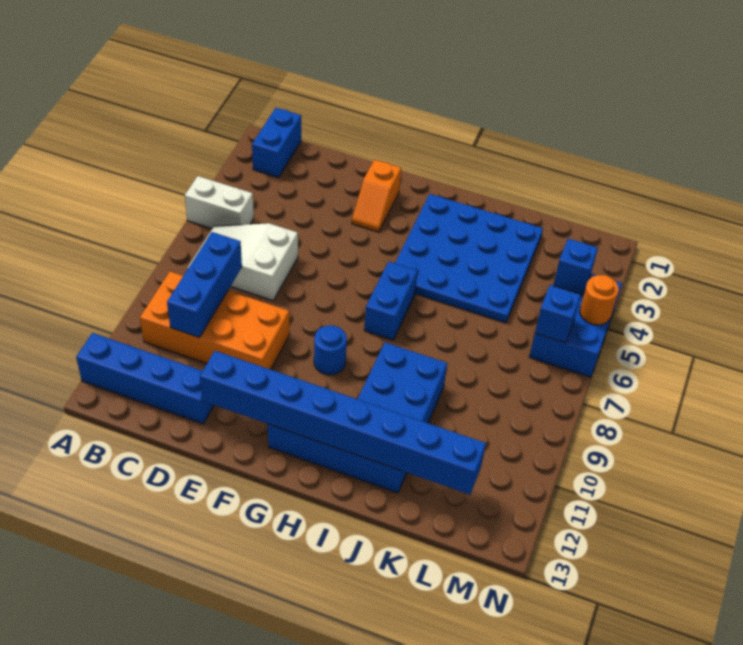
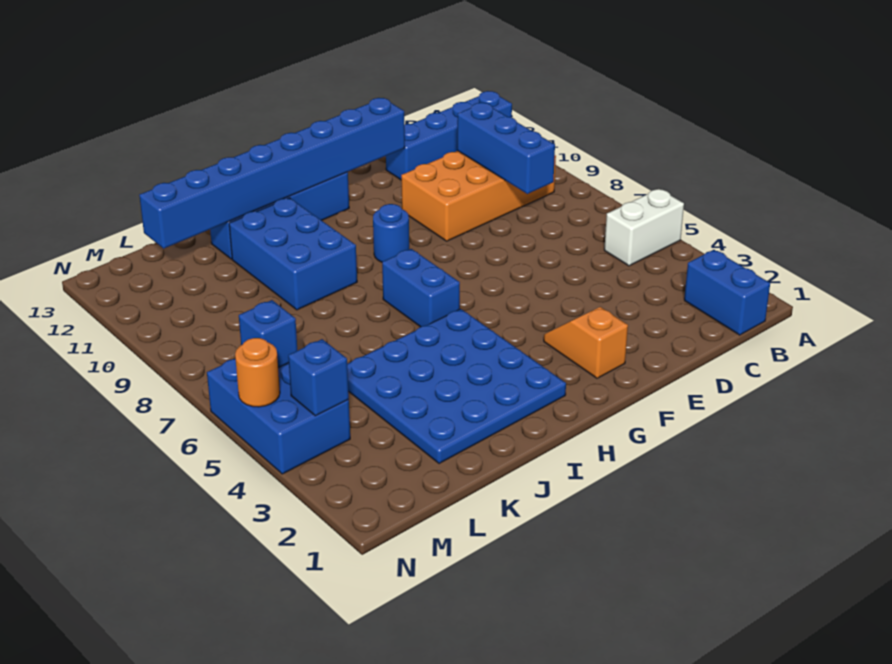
white slope B6:D7 level 1 top D -> none

